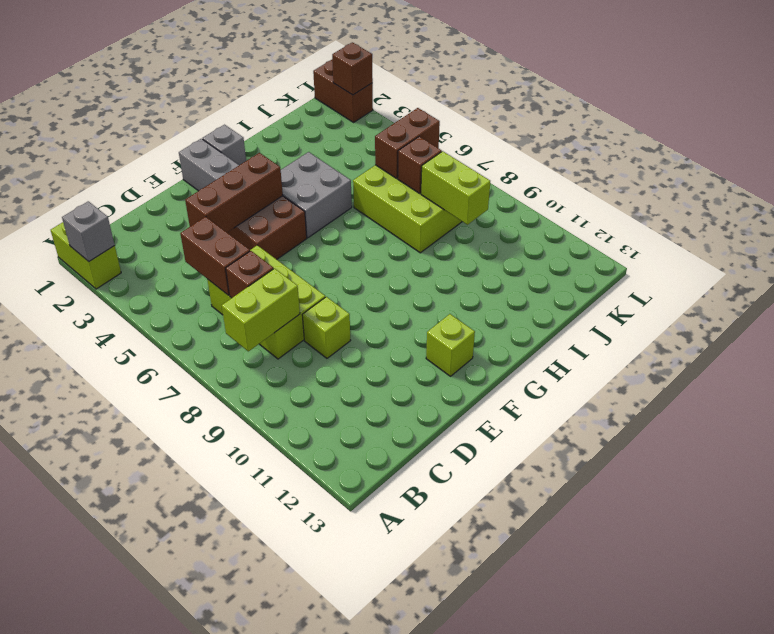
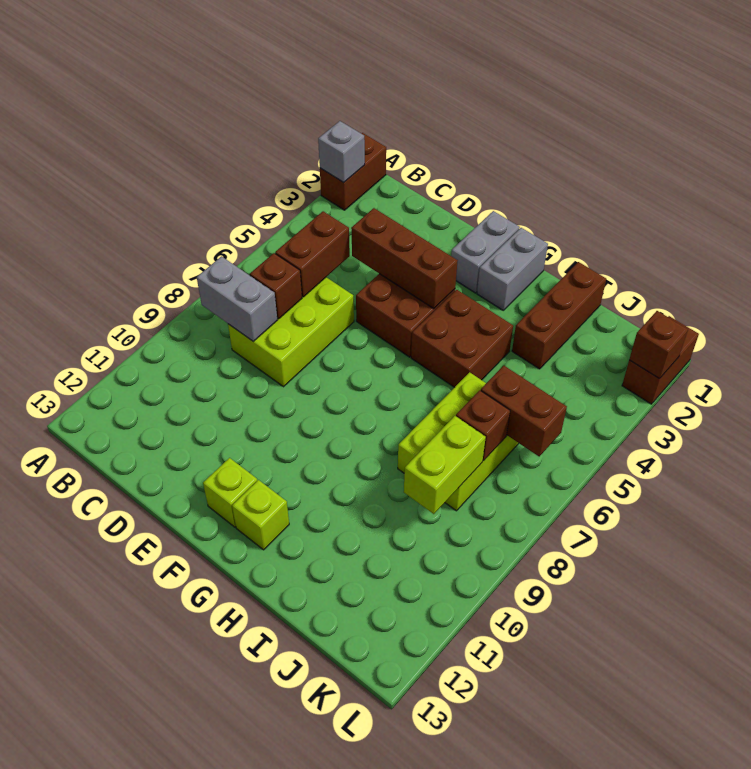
lime brick A1:A2 level 1 -> brown brick A1:A2 level 1
lime brick B8:C8 level 2 -> grey brick B8:C8 level 2
lime brick D9 level 1 -> lime brick G12 level 1
grey brick G1 level 1 -> grey brick G1:G2 level 1
grey brick G4:H5 level 1 -> brown brick G4:H5 level 1
none -> brown brick I1:I3 level 1

